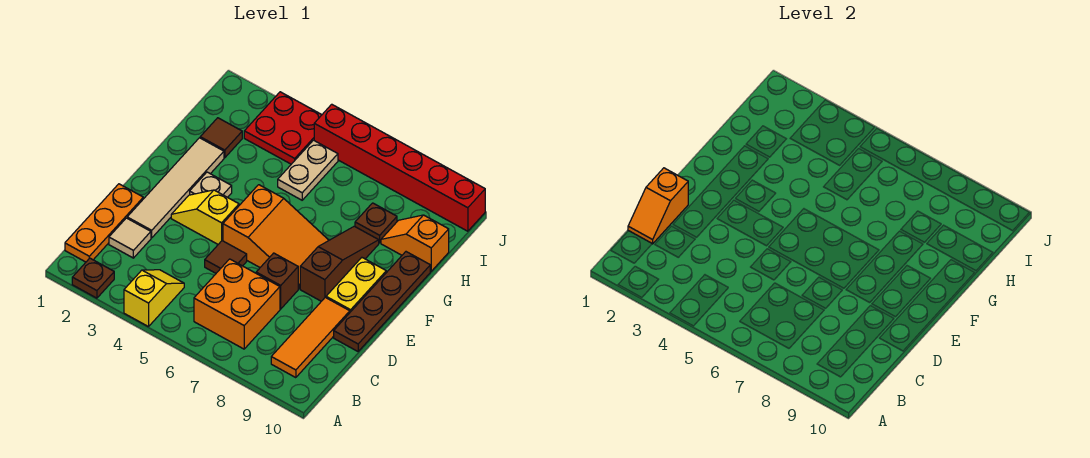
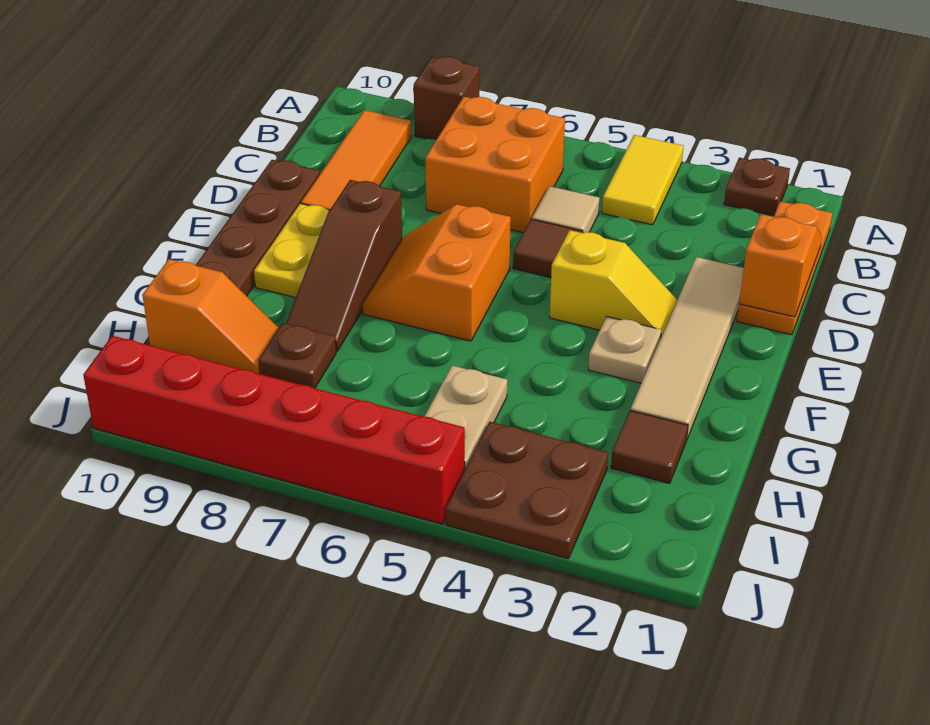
yellow slope A4:B4 level 1 top A -> yellow tile A4:B4 level 1
tan tile C2 level 1 -> tan tile C5 level 1
brown brick D7 level 1 -> brown brick A8 level 1
orange slope E5:F7 level 1 top 5 -> orange slope E6:F7 level 1 top 6
red plate I3:J4 level 1 -> brown plate I3:J4 level 1

